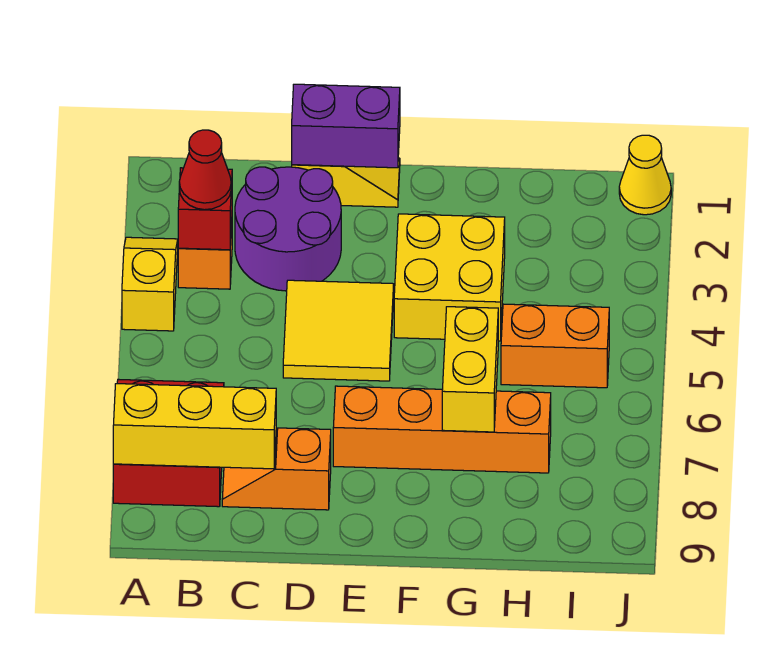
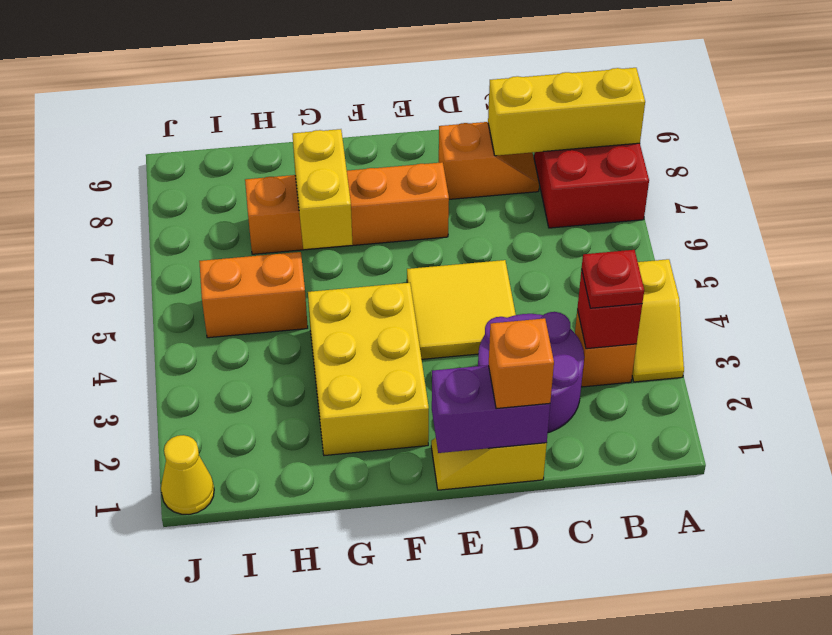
red cone B3 level 3 -> red plate B3 level 3
none -> orange brick D1 level 3
yellow brick F3:G4 level 1 -> yellow brick F2:G4 level 1

